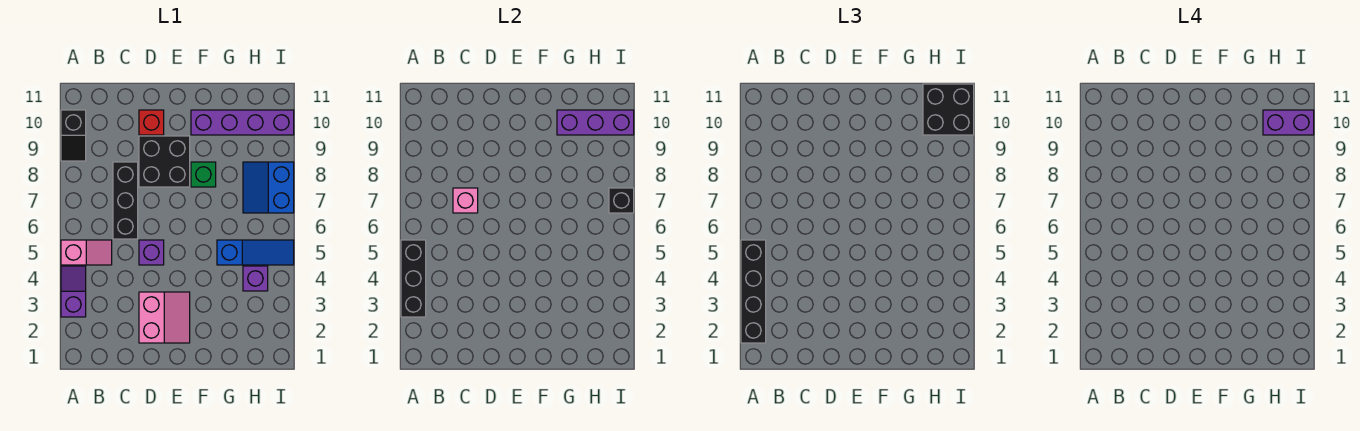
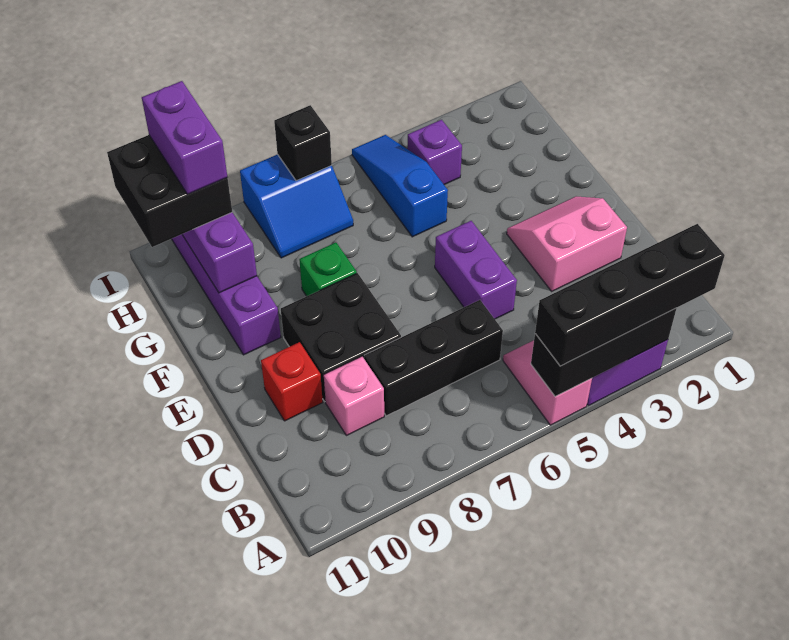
black slope A9:A10 level 1 top 10 -> none
pink brick C7 level 2 -> pink brick C9 level 1
purple brick D5 level 1 -> purple brick D5:E5 level 1

